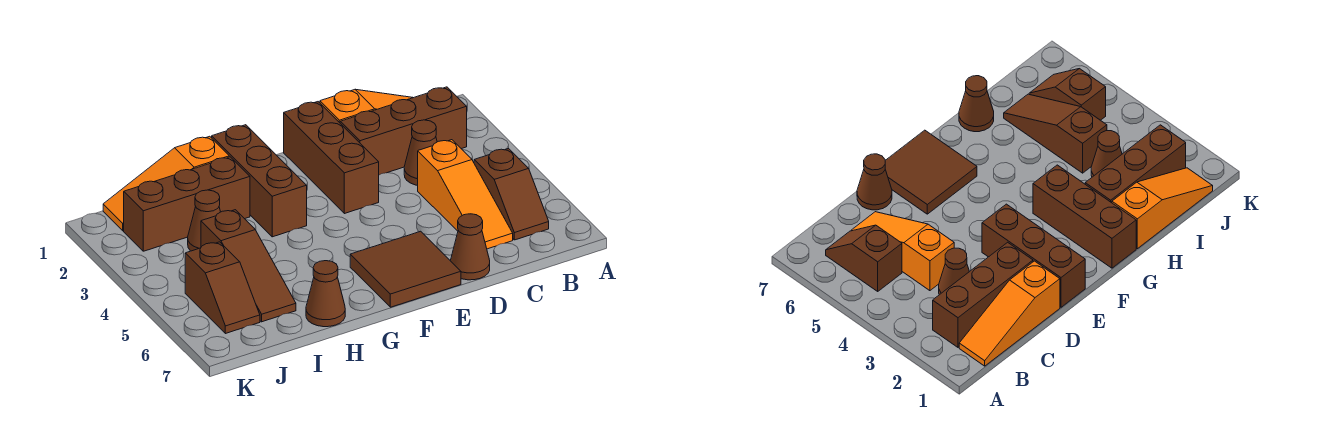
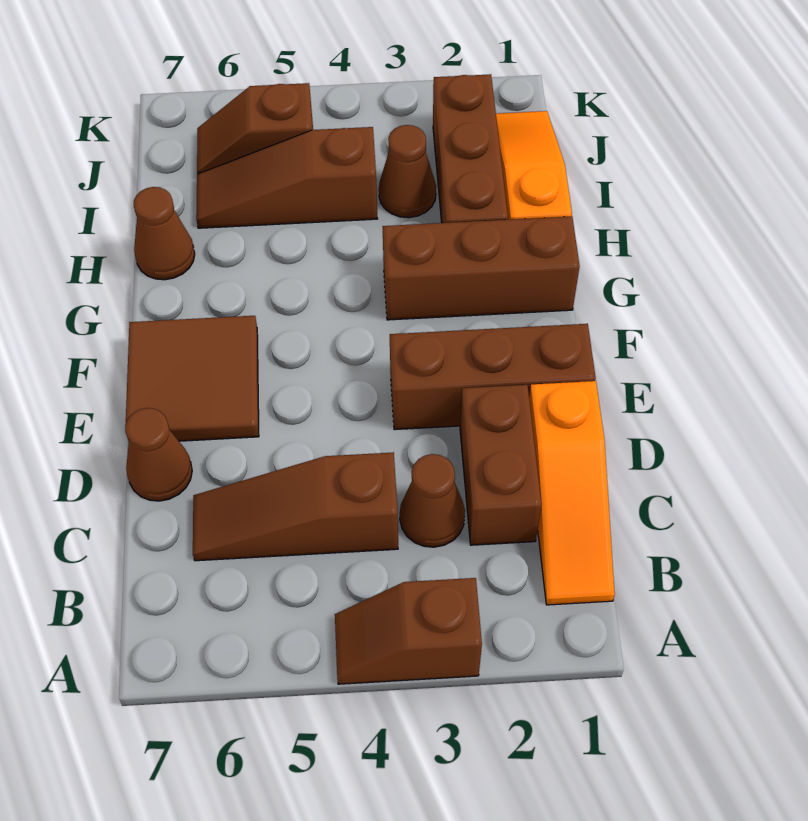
brown brick B2:D2 level 1 -> brown brick C2:D2 level 1
brown slope B5:B6 level 1 top 5 -> brown slope A3:A4 level 1 top 3
orange slope C4:C6 level 1 top 4 -> brown slope C4:C6 level 1 top 4

